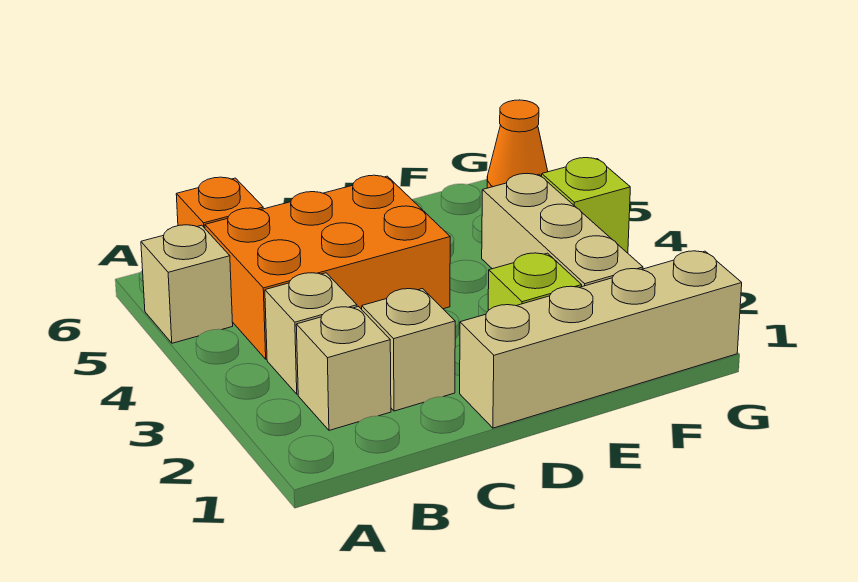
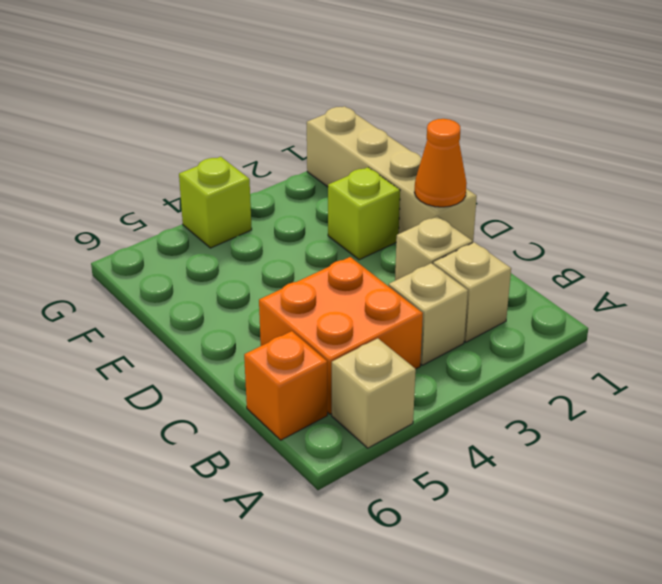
orange brick B4:D5 level 1 -> orange brick B4:C5 level 1
tan brick F2:F4 level 1 -> none
orange cone G6 level 1 -> orange cone D1 level 2

